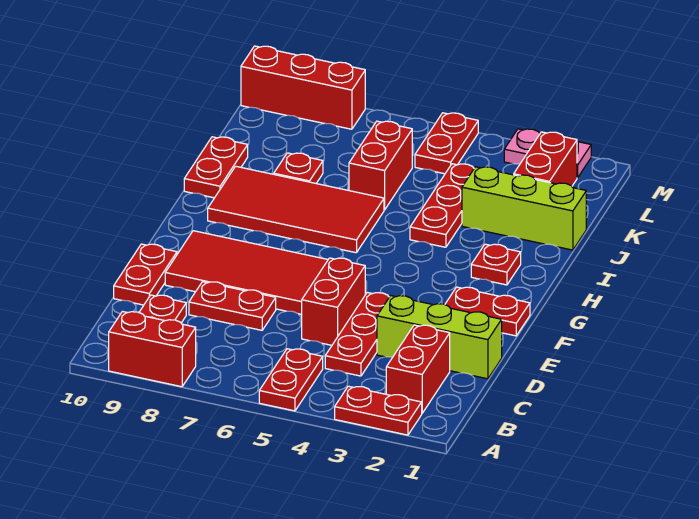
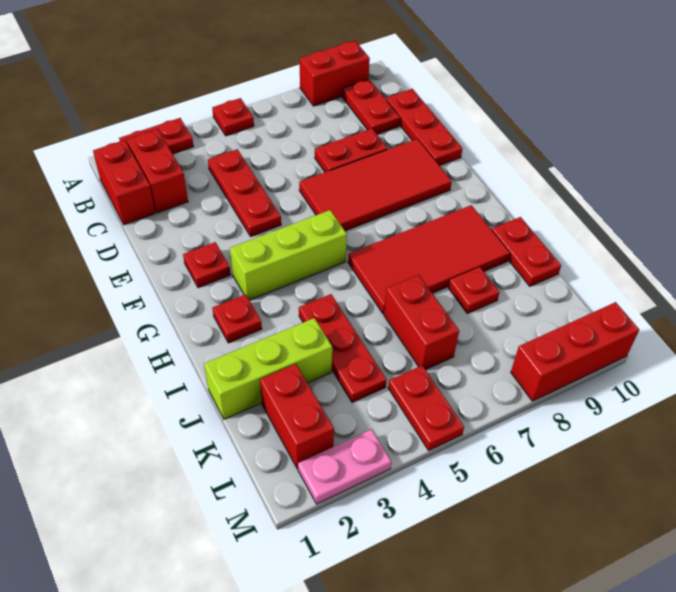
red plate A5:B5 level 1 -> red plate A5 level 1
lime brick D1:D3 level 1 -> lime brick G3:G5 level 1
red brick D5:E5 level 1 -> red brick B1:C1 level 1
red plate D10:E10 level 1 -> red plate C10:E10 level 1
red plate F1:F2 level 1 -> red plate F2 level 1

